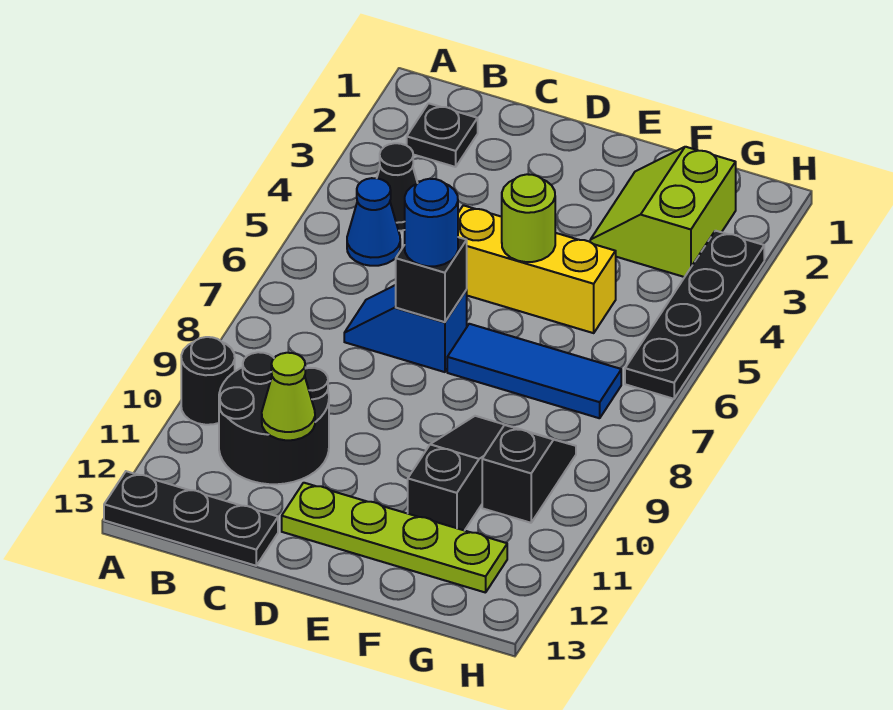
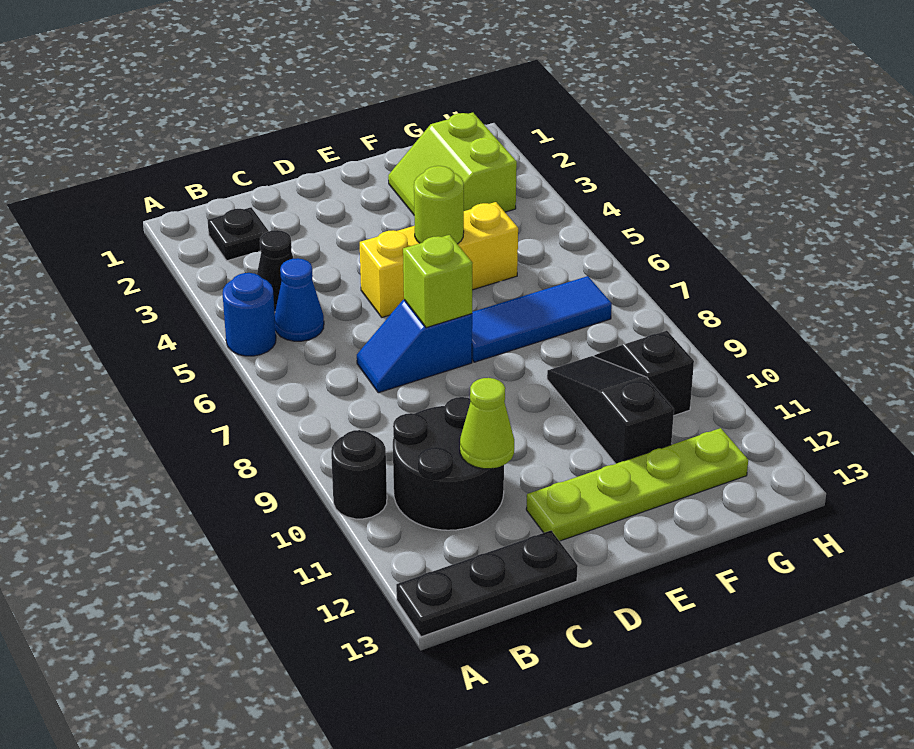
black brick D7 level 2 -> lime brick D7 level 2
blue round brick D7 level 3 -> blue round brick A5 level 1
black plate H3:H6 level 1 -> none

